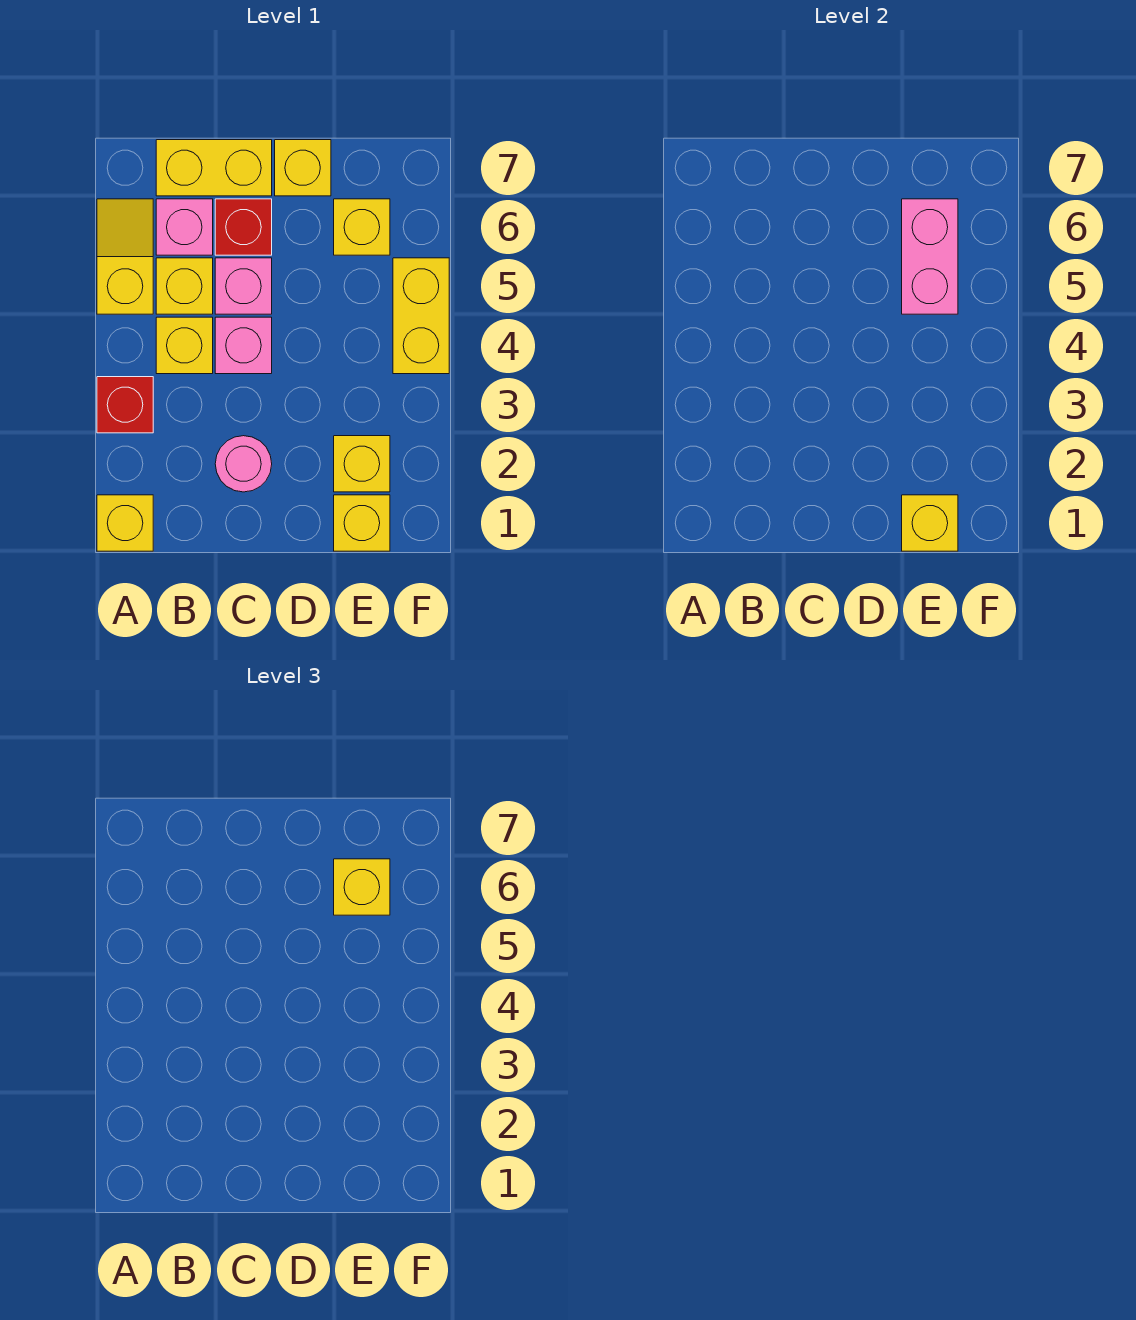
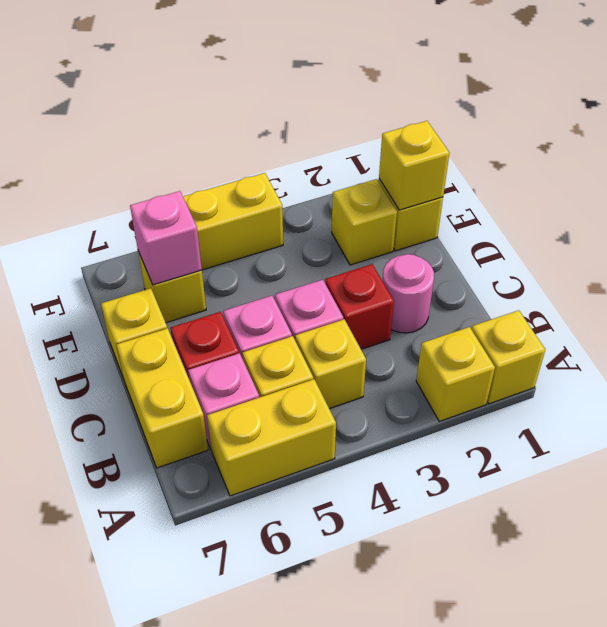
red brick A3 level 1 -> red brick C3 level 1
yellow slope A5:A6 level 1 top 5 -> yellow brick A5:A6 level 1
pink brick E5:E6 level 2 -> pink brick E6 level 2
yellow brick E6 level 3 -> yellow brick A2 level 1

